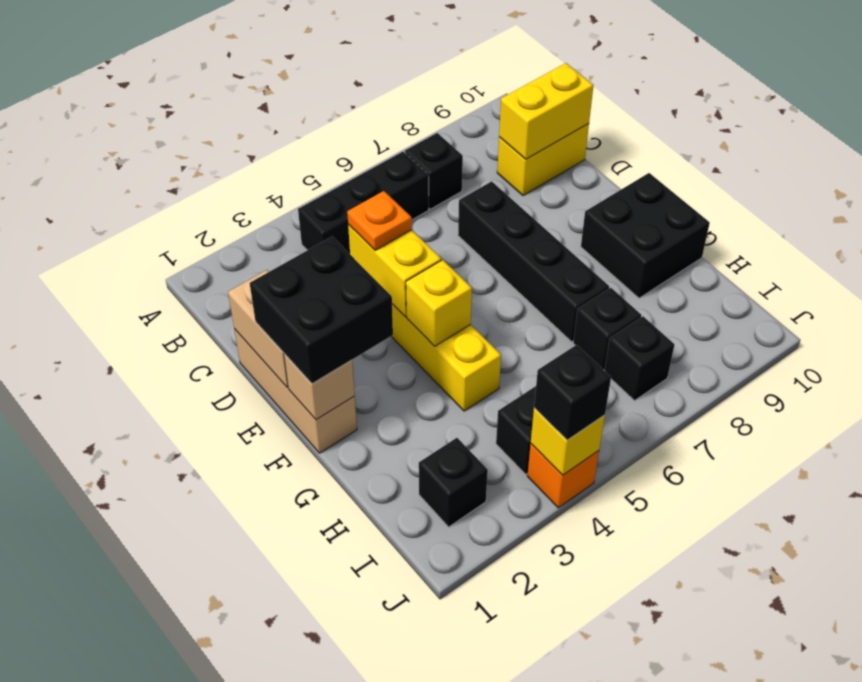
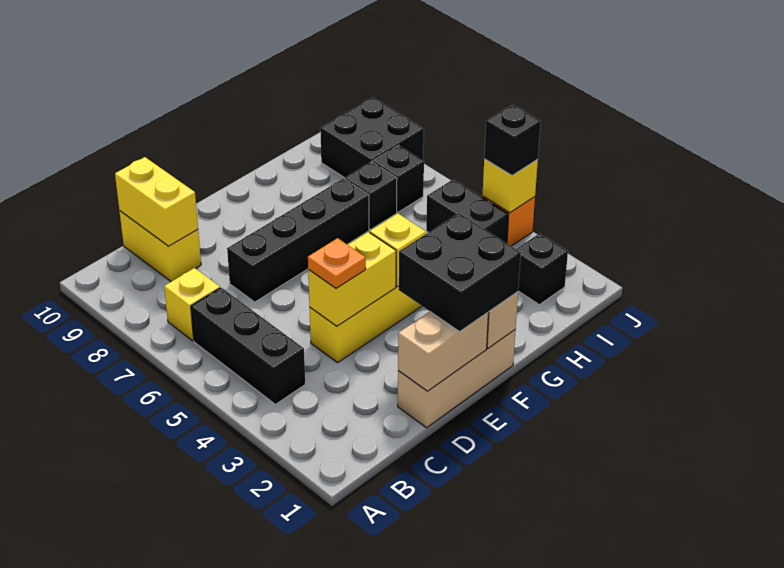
black brick B7 level 1 -> yellow brick B7 level 1
black brick F9:G10 level 1 -> black brick I8:J9 level 1

